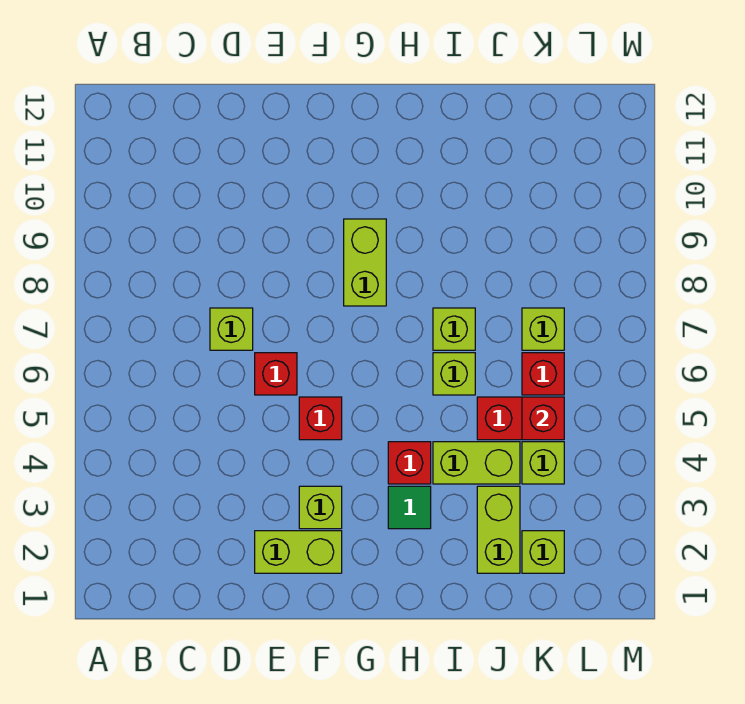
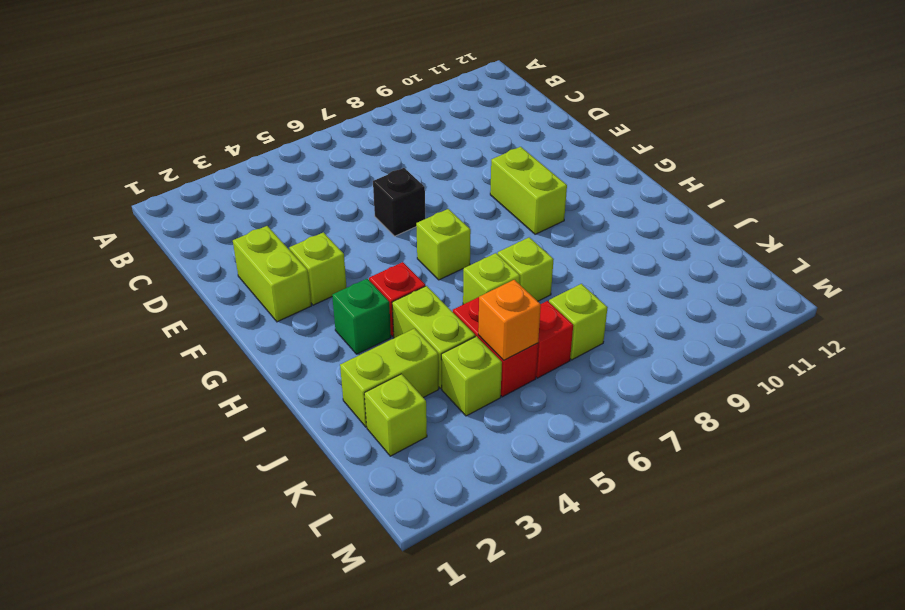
lime brick D7 level 1 -> lime brick G6 level 1
red brick E6 level 1 -> black brick E6 level 1
red brick F5 level 1 -> none
lime brick G8:G9 level 1 -> lime brick F9:G9 level 1
green tile H3 level 1 -> green brick H3 level 1
red brick K5 level 2 -> orange brick K5 level 2

